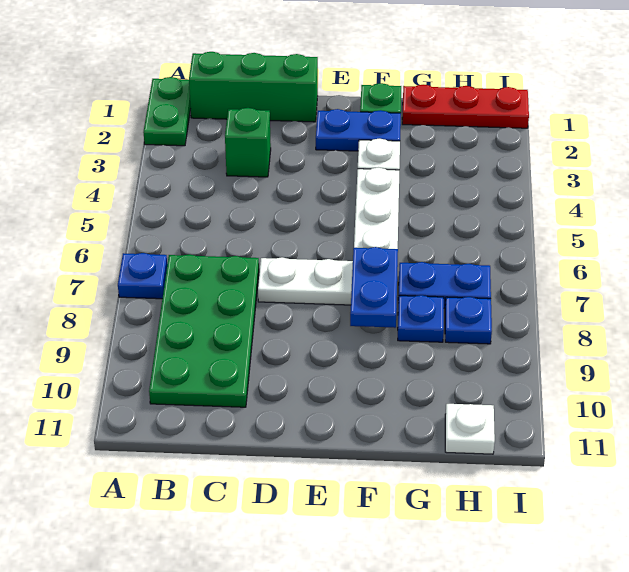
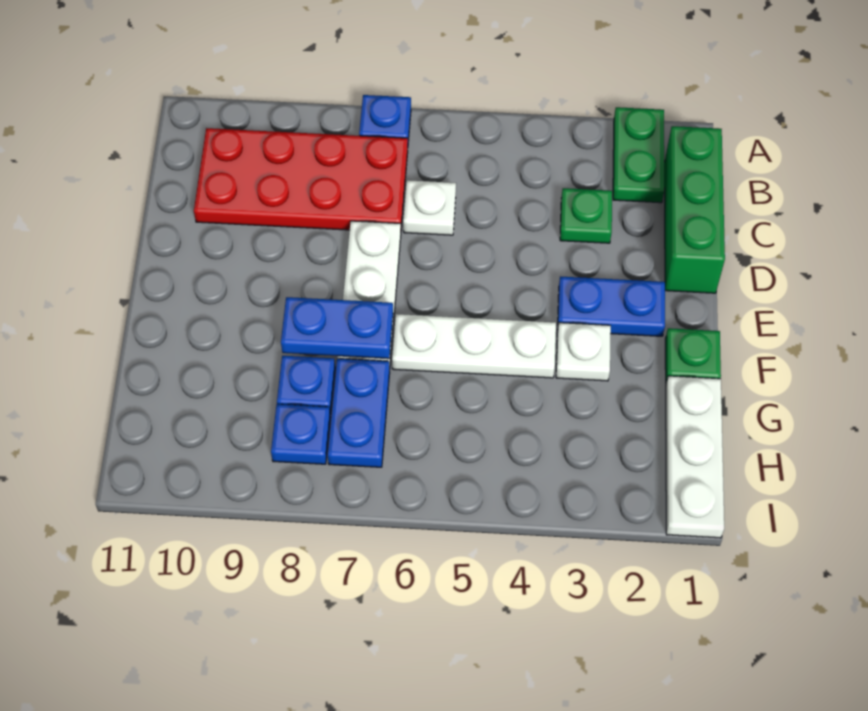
green plate A1:A2 level 1 -> green plate A2:B2 level 1
green plate B7:C10 level 1 -> red plate B7:C10 level 1
green brick C3 level 1 -> green plate C3 level 1
blue plate E2:F2 level 1 -> blue plate E2:E3 level 1
red plate G1:I1 level 1 -> white plate G1:I1 level 1
white plate H11 level 1 -> white plate C6 level 1

